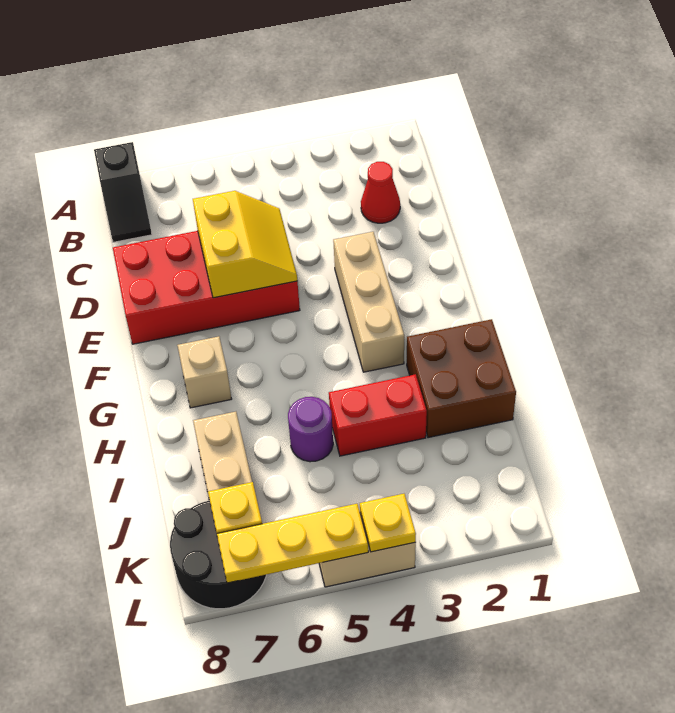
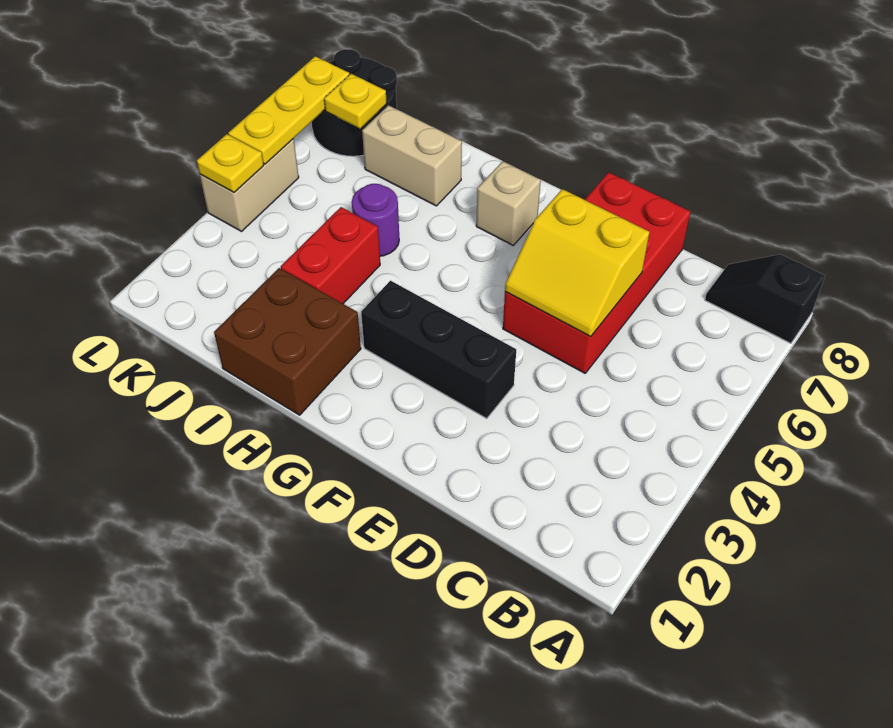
red cone C2 level 1 -> none
tan brick E3:G3 level 1 -> black brick E3:G3 level 1

